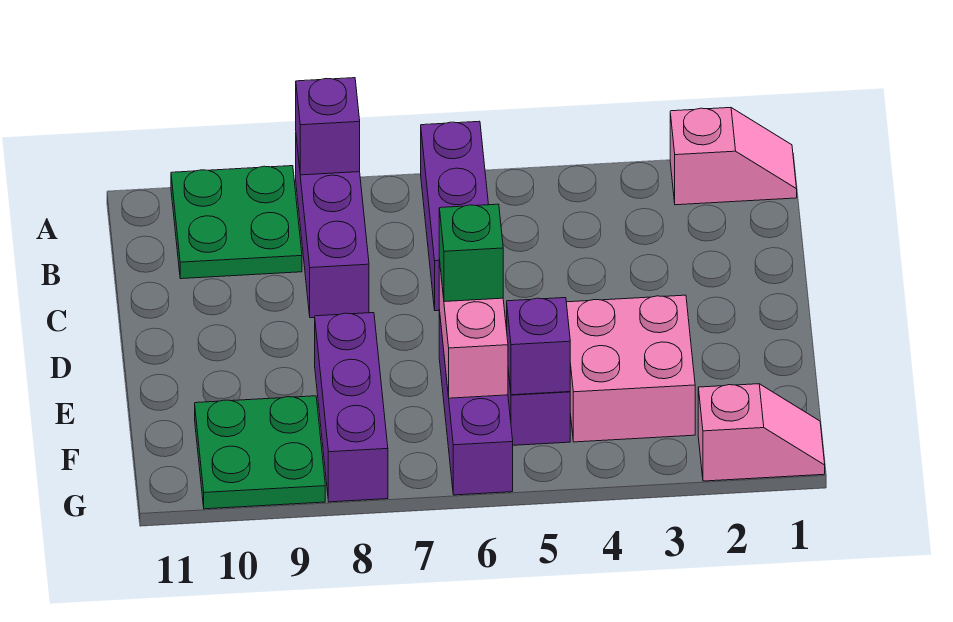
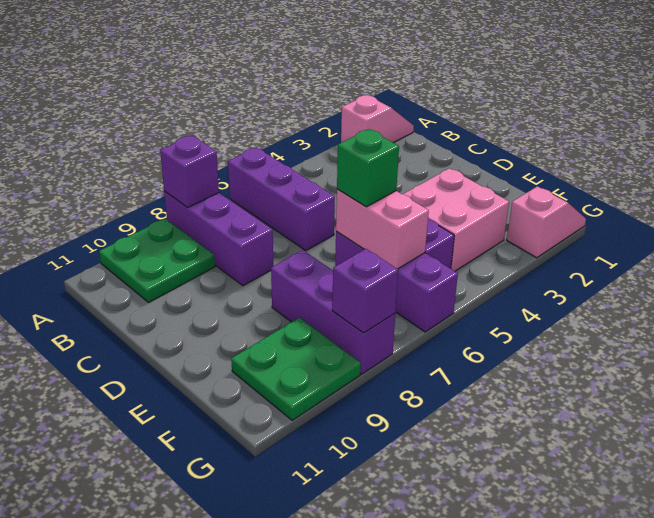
purple brick F5 level 2 -> purple brick G8 level 2

